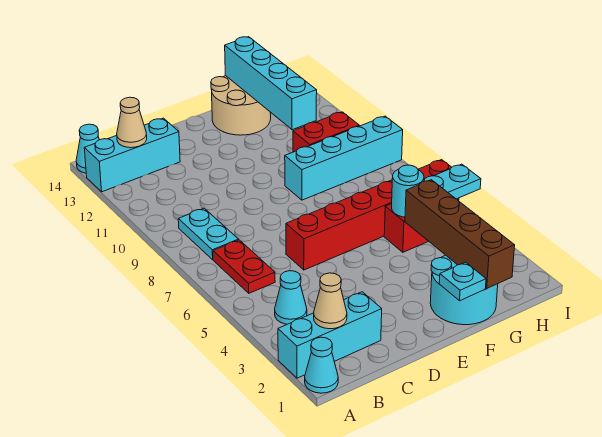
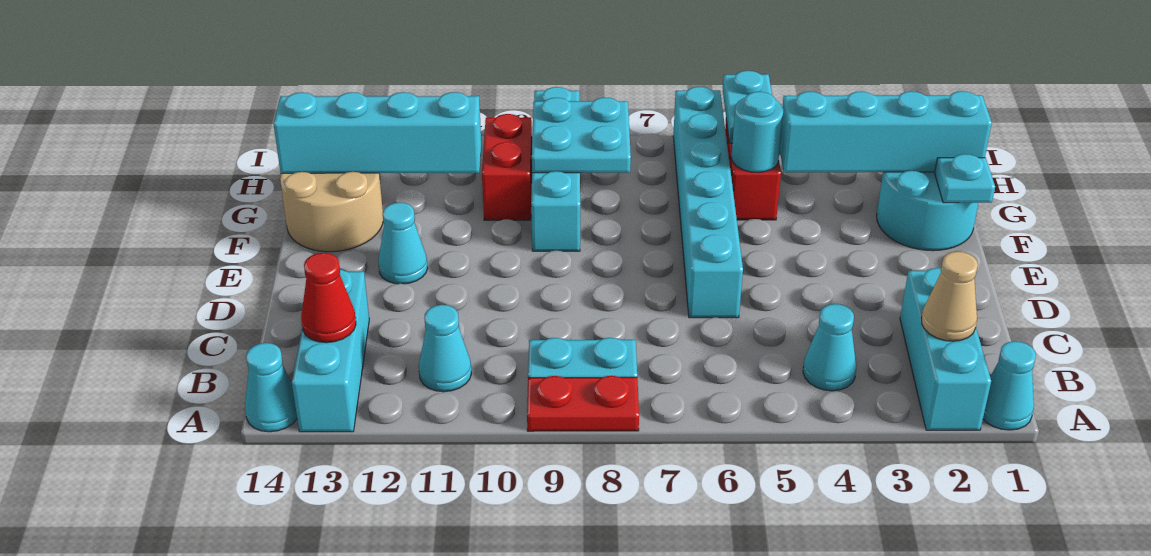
red plate B6:B7 level 1 -> red plate A8:A9 level 1
none -> cyan cone B11 level 1
tan cone B13 level 2 -> red cone B13 level 2
red brick D6:I6 level 1 -> cyan brick D6:I6 level 1
none -> cyan cone E12 level 1
brown brick G1:G4 level 2 -> cyan brick G1:G4 level 2
none -> cyan plate G8:H9 level 2

